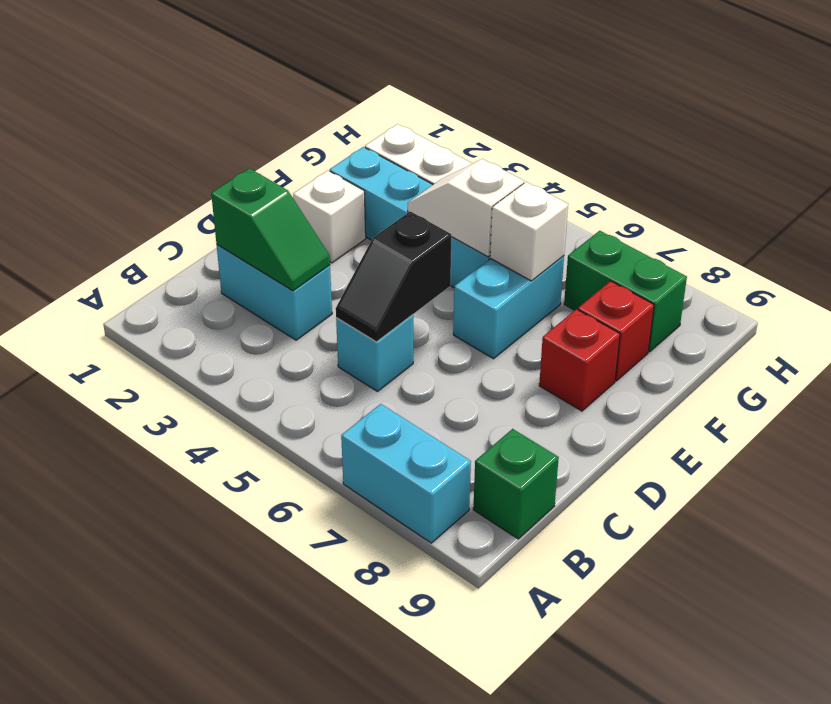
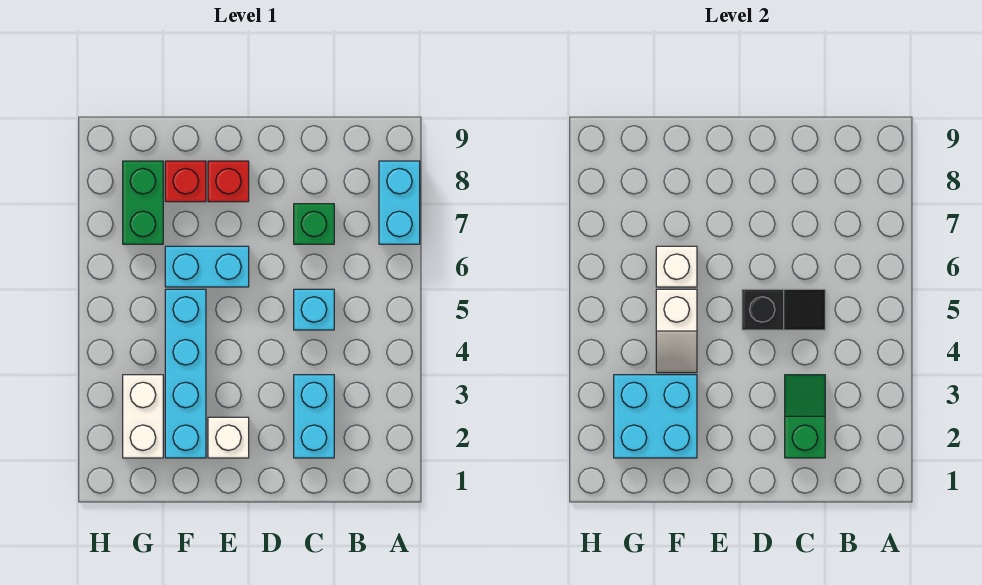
green brick B9 level 1 -> green brick C7 level 1
none -> cyan brick F2:G3 level 2

